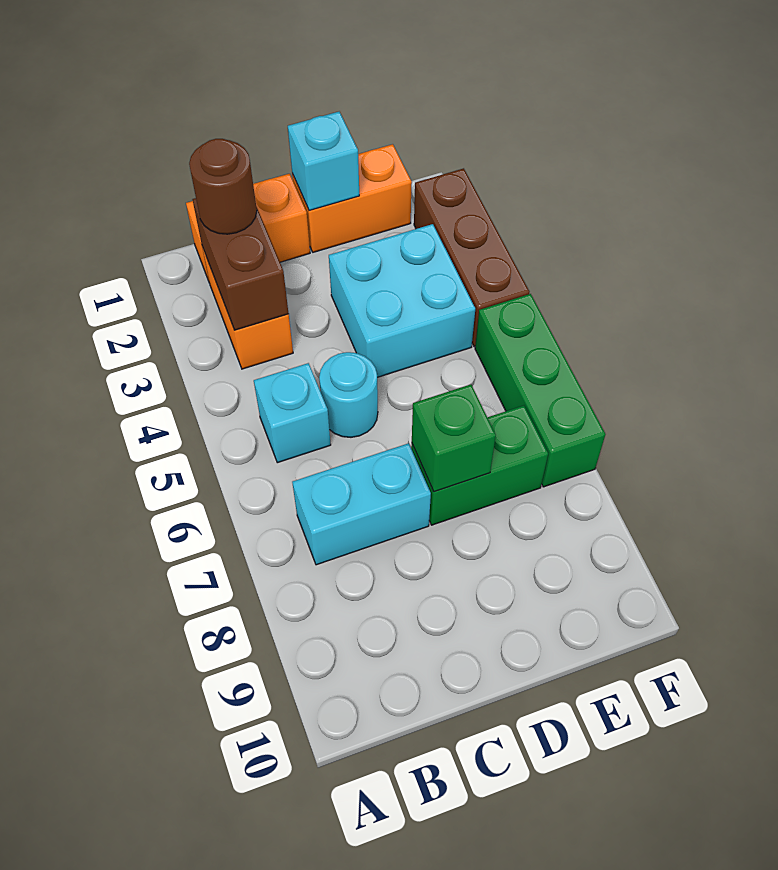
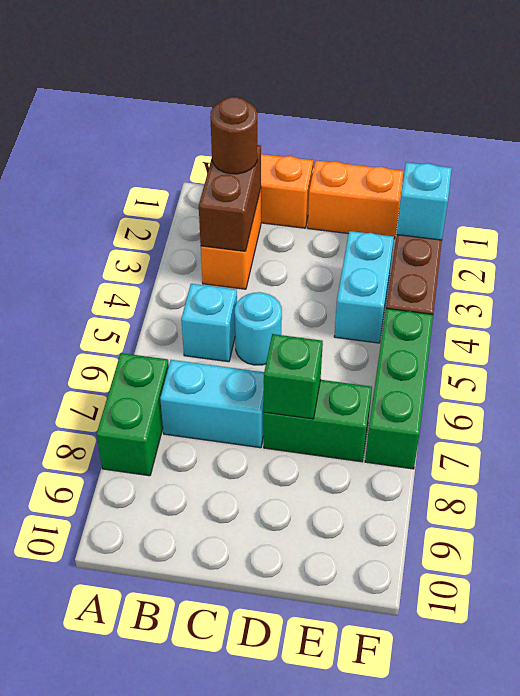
none -> green brick A7:A8 level 1
cyan brick D1 level 2 -> cyan brick F2 level 2
cyan brick D3:E4 level 1 -> cyan brick E3:E4 level 1

